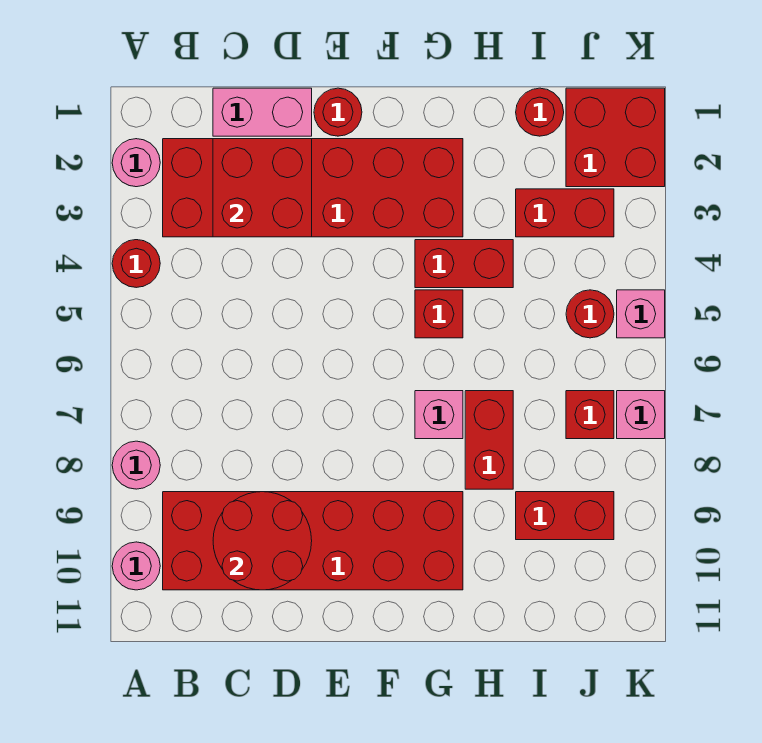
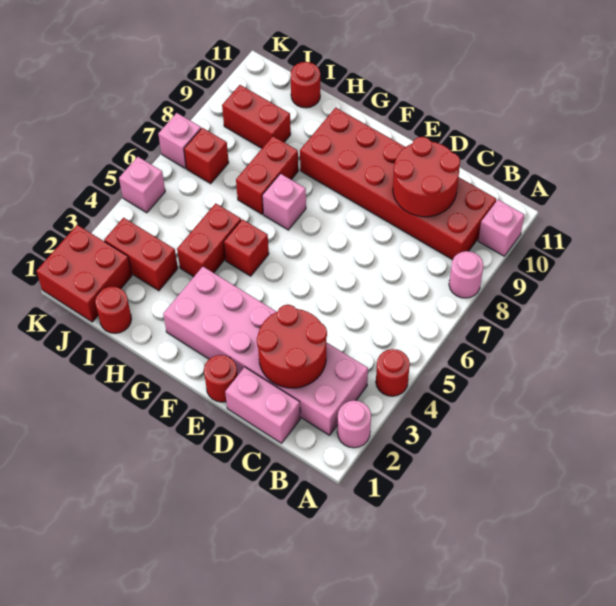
pink round brick A10 level 1 -> pink brick A10 level 1
red brick B2:G3 level 1 -> pink brick B2:G3 level 1
red brick C2:D3 level 2 -> red round brick C2:D3 level 2
red brick G4:H4 level 1 -> red brick H4:H5 level 1
red round brick J5 level 1 -> red round brick I11 level 1

